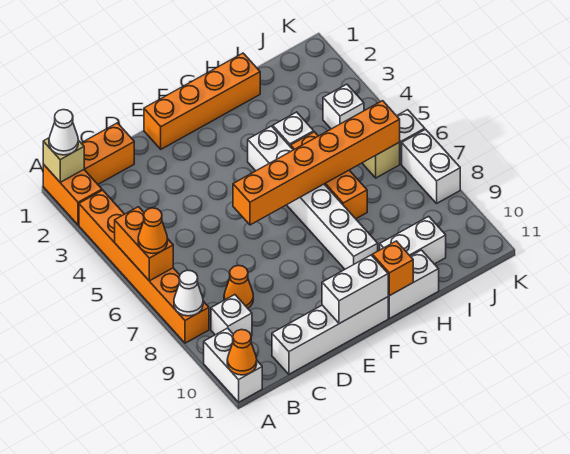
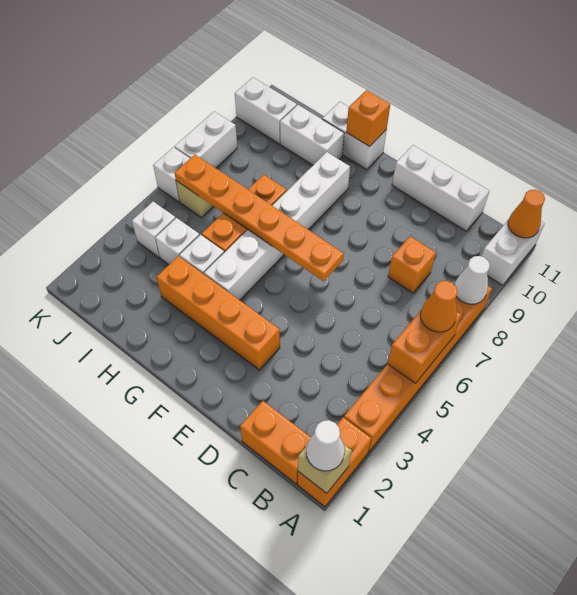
white brick B9 level 1 -> white brick I4 level 1
orange cone C8 level 1 -> orange brick C8 level 1
white brick C11:F11 level 1 -> white brick C11:E11 level 1
orange brick E1:H1 level 1 -> orange brick E3:H3 level 1
orange brick E6:J6 level 2 -> orange plate E6:J6 level 2
white brick E11:F11 level 2 -> white brick J10:K10 level 1

